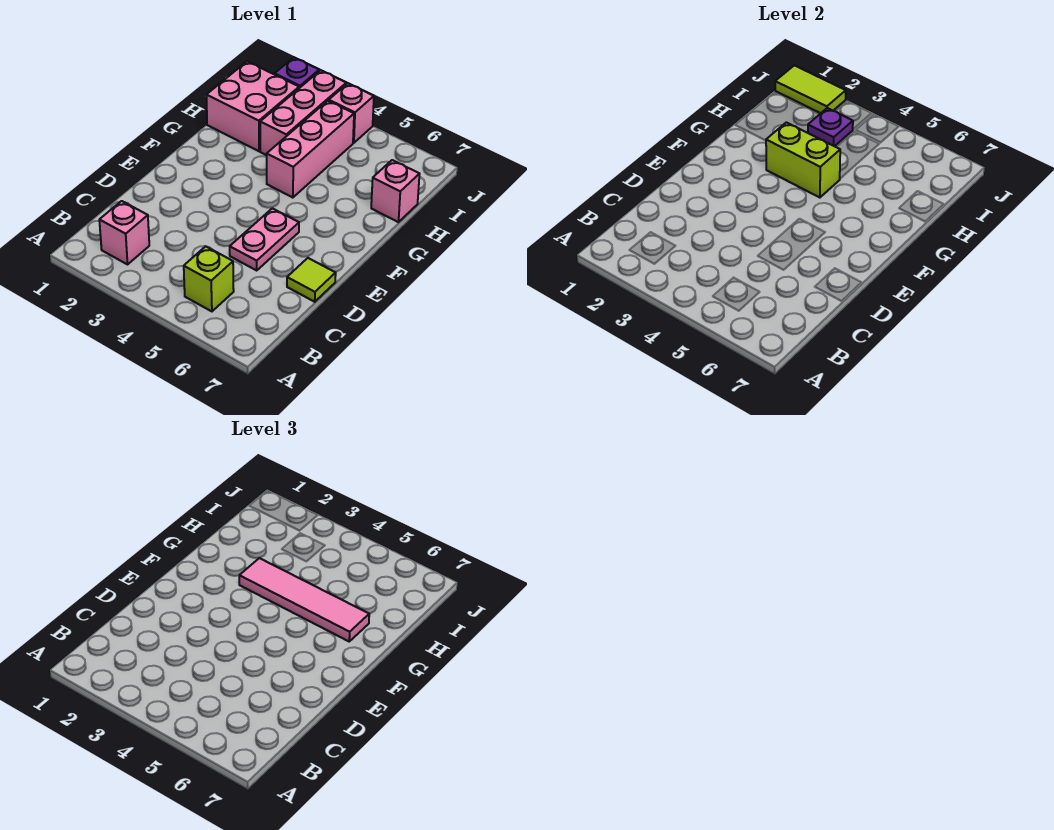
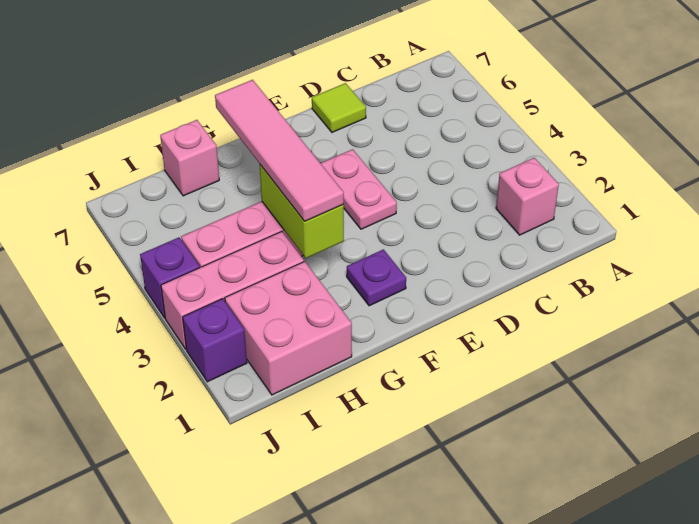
lime brick B5 level 1 -> none
pink plate D5:E5 level 1 -> pink plate E4:E5 level 1
purple plate I3 level 2 -> purple plate F2 level 1
lime tile J1:J2 level 2 -> none
pink brick J4 level 1 -> purple brick J4 level 1

